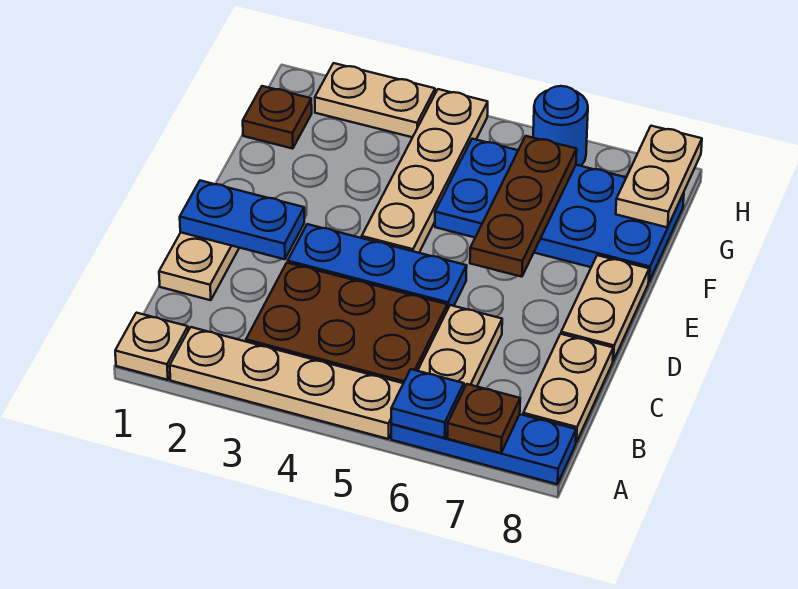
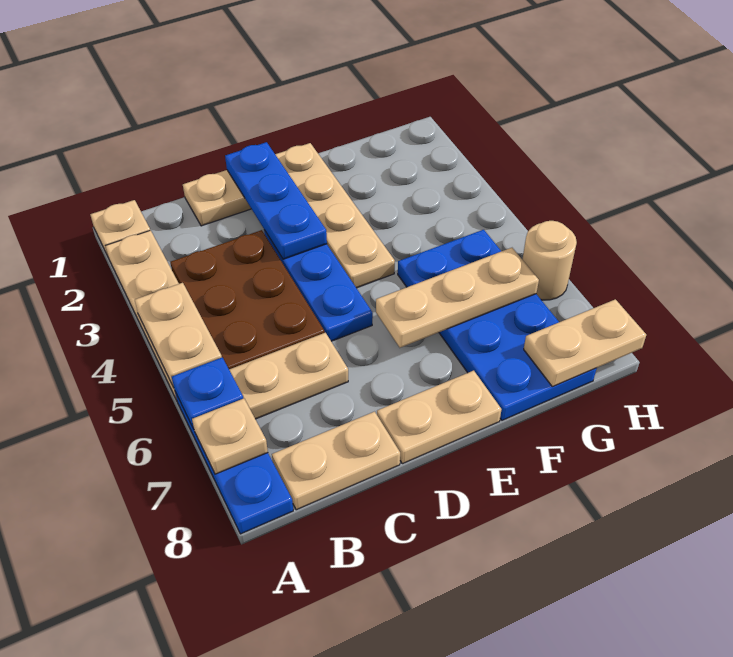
brown plate A7 level 2 -> tan plate A7 level 2
blue plate D1:D2 level 2 -> blue plate D1:D3 level 2
tan plate E4:H4 level 1 -> tan plate E1:E4 level 1
brown plate E6:G6 level 2 -> tan plate E6:G6 level 2
brown plate G1 level 1 -> none
tan plate H2:H3 level 1 -> tan plate A4:A5 level 2
blue round brick H6 level 1 -> tan round brick H6 level 1

